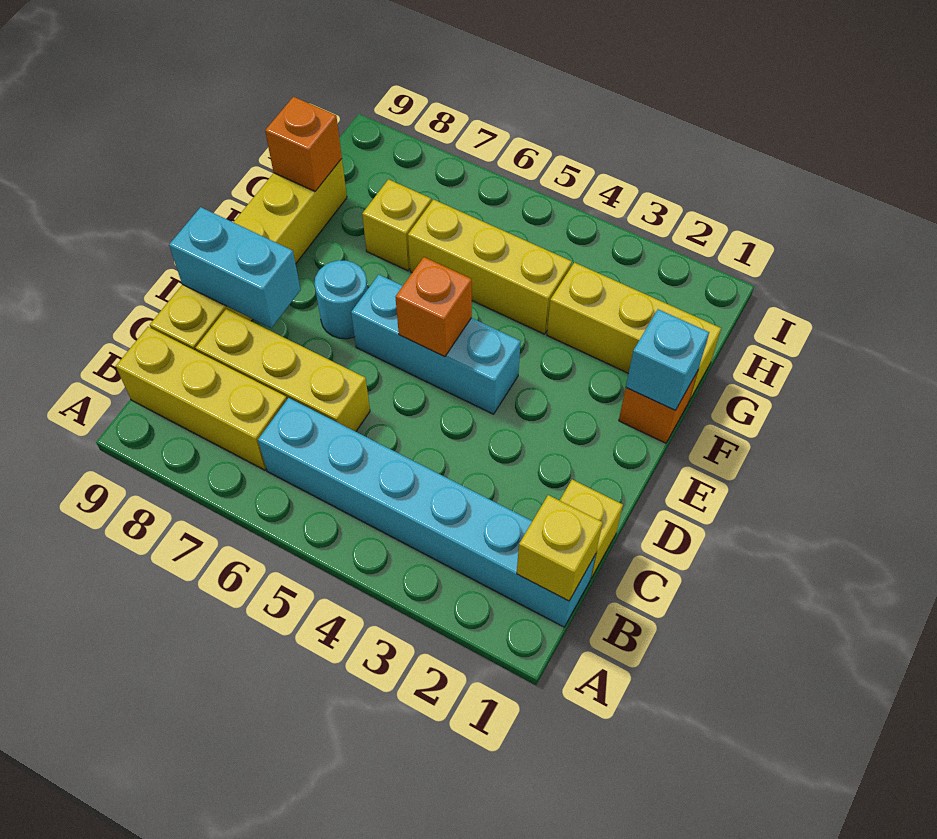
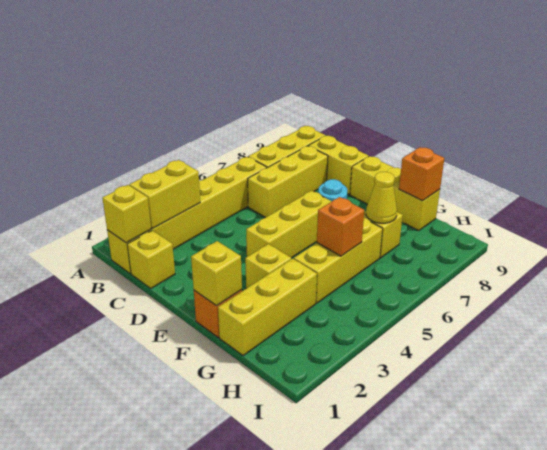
cyan brick B1:B6 level 1 -> yellow brick B1:B6 level 1
none -> yellow brick B2:B3 level 2
cyan brick D8:D9 level 2 -> none
cyan brick E4:E6 level 1 -> yellow brick E4:E6 level 1
orange brick E5 level 2 -> orange brick G5 level 2
cyan brick F1 level 2 -> yellow brick F1 level 2
none -> yellow brick F3 level 1
none -> yellow cone G7 level 2

